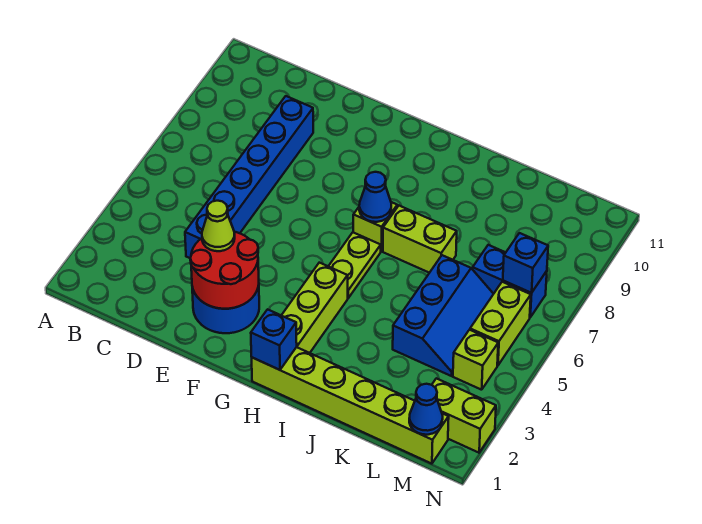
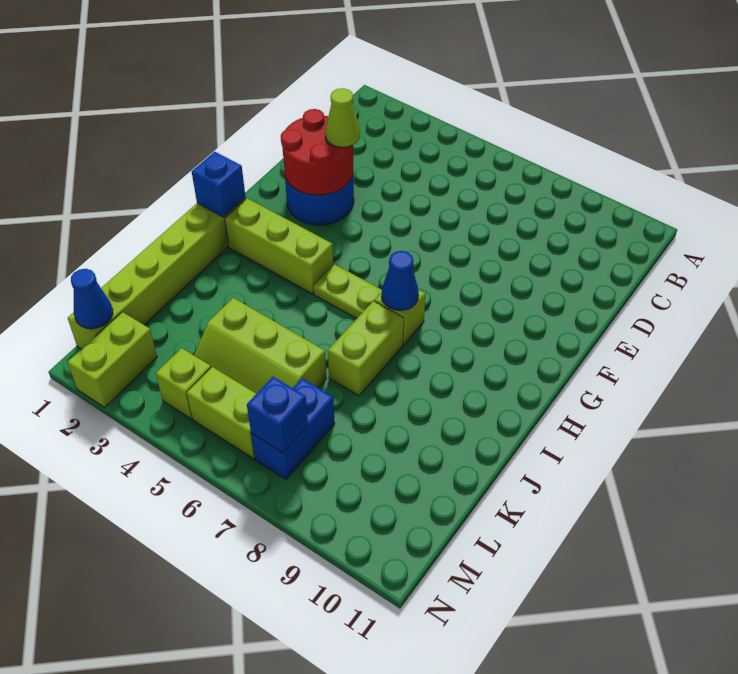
blue brick D4:D9 level 1 -> none
blue slope K4:L6 level 1 top K -> lime slope K4:L6 level 1 top K

